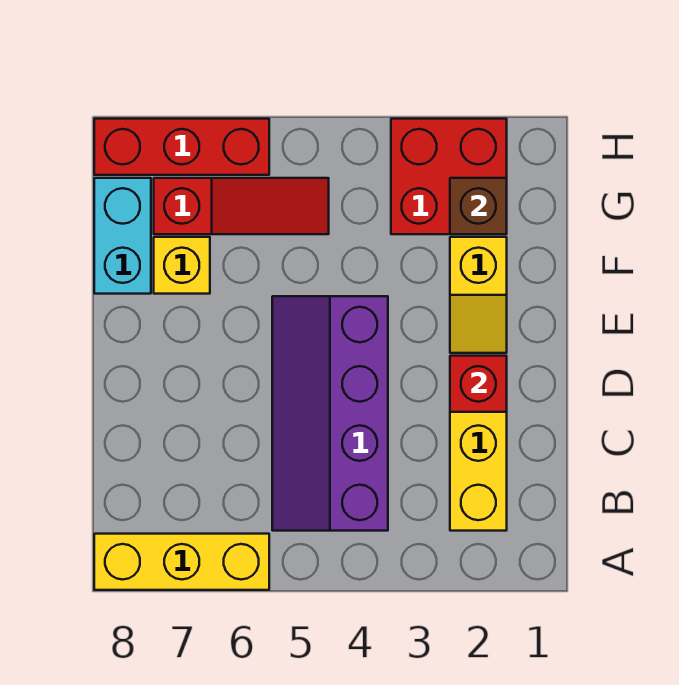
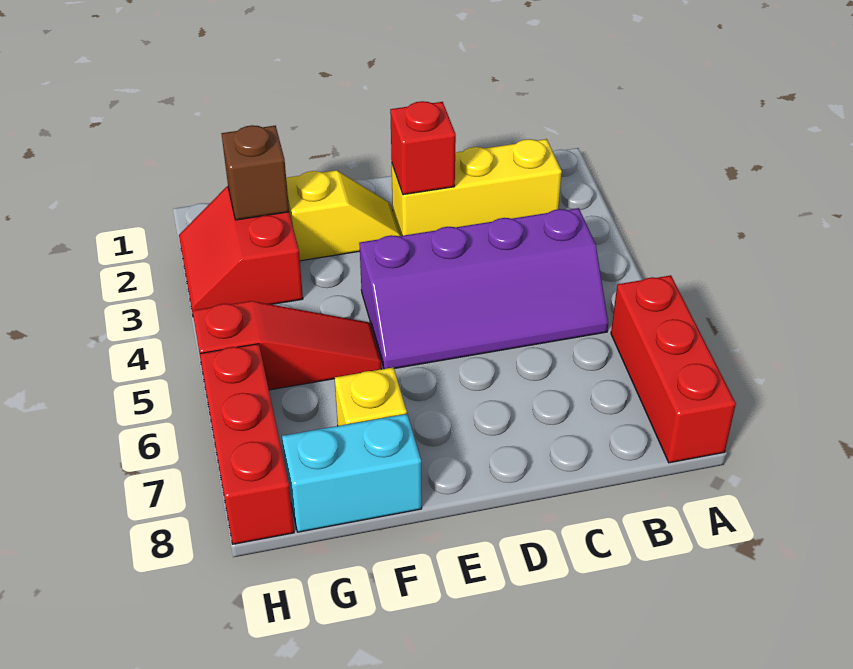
yellow brick A6:A8 level 1 -> red brick A6:A8 level 1
red brick G2:H3 level 1 -> red slope G2:H3 level 1 top G
red slope G5:G7 level 1 top 7 -> red slope F5:H5 level 1 top H

